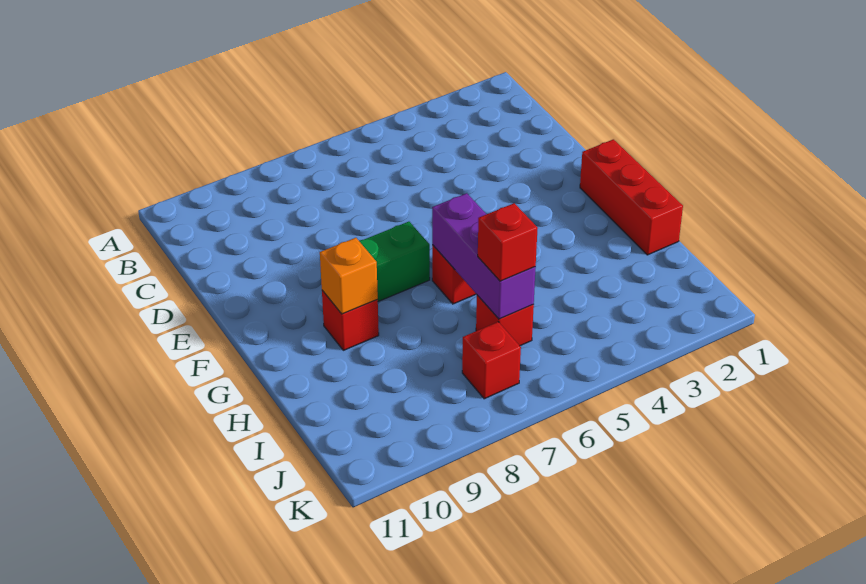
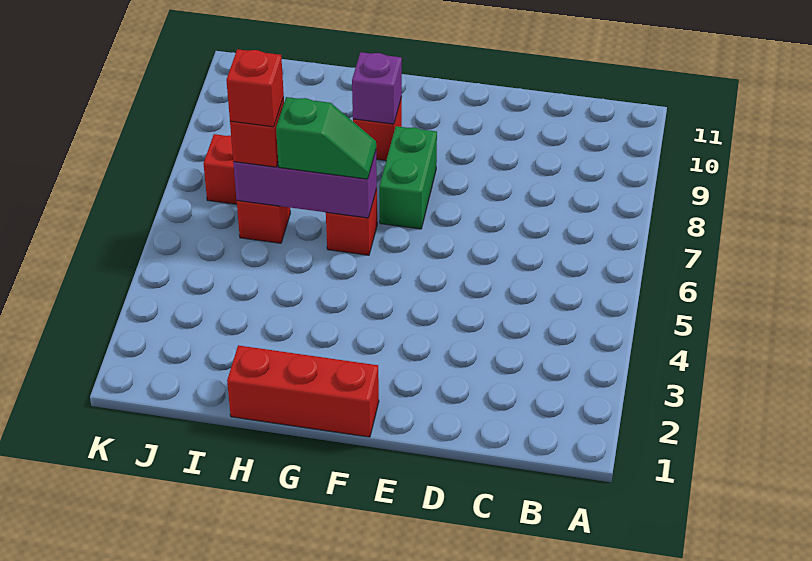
none -> green slope G6:H6 level 3 top H
orange brick G9 level 2 -> purple brick G9 level 2
none -> red brick I6 level 4

